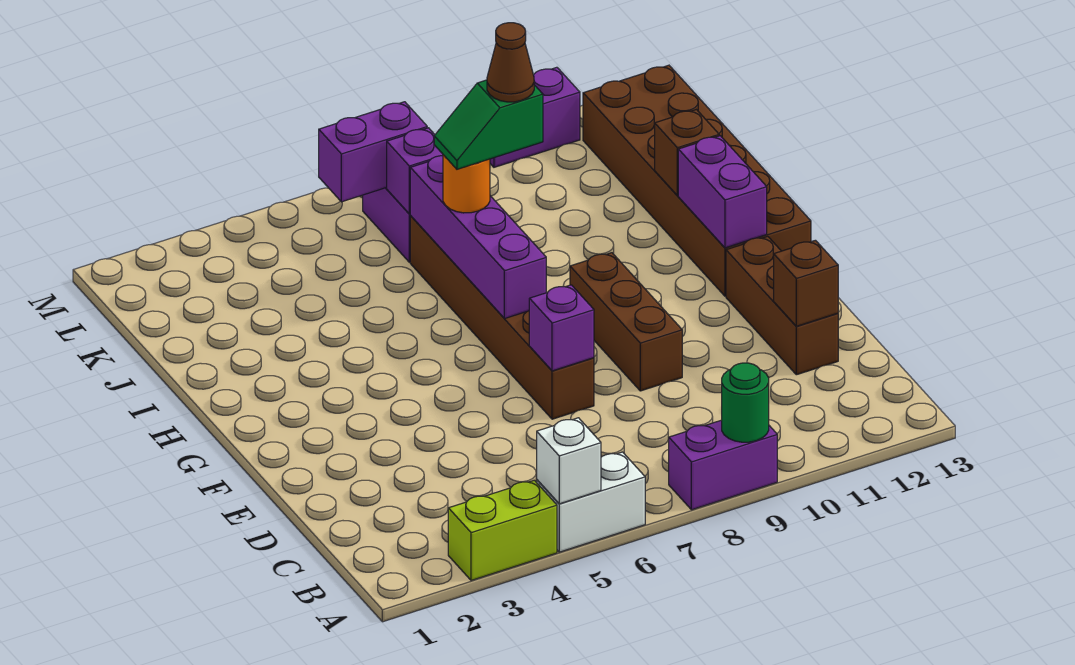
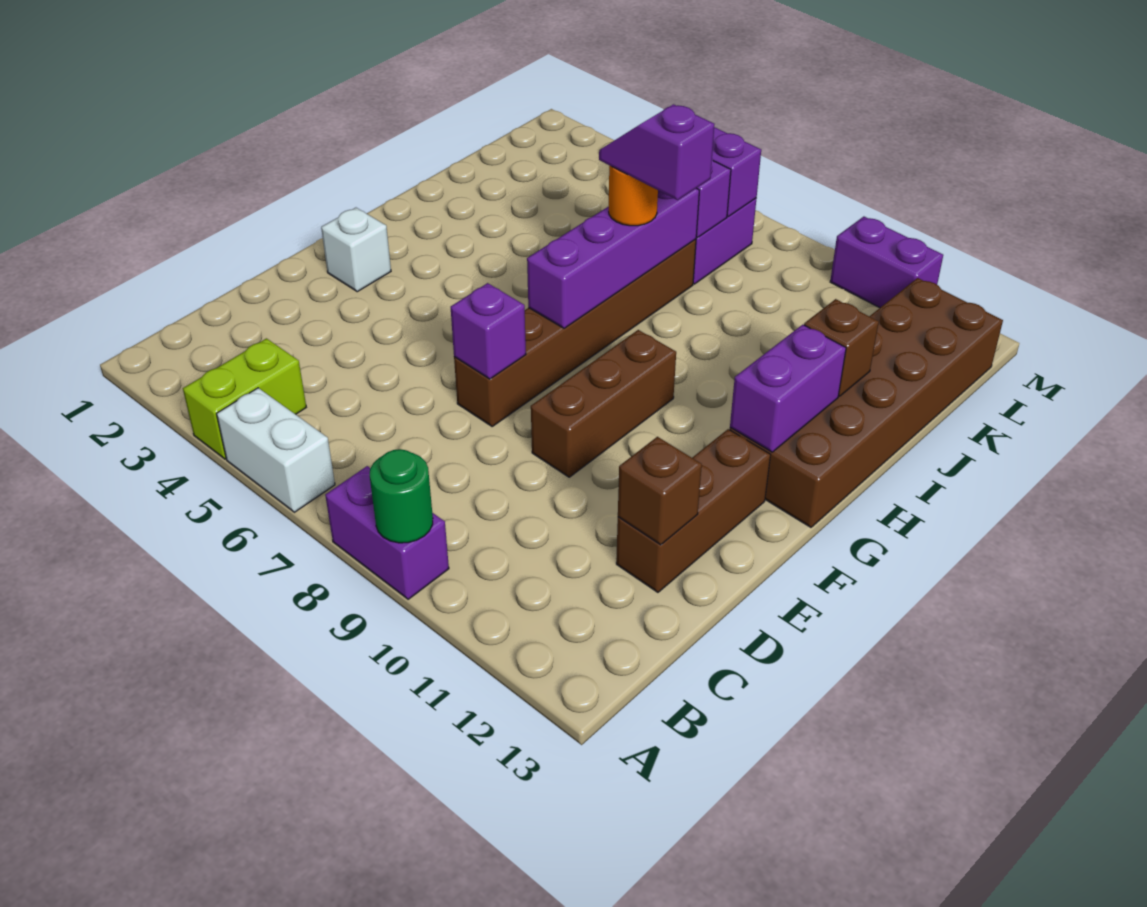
lime brick A3:A4 level 1 -> lime brick A4:B4 level 1
white brick A5 level 2 -> white brick F2 level 1
green slope I7:I8 level 4 top 8 -> purple slope I7:I8 level 4 top 8
brown cone I8 level 5 -> none

